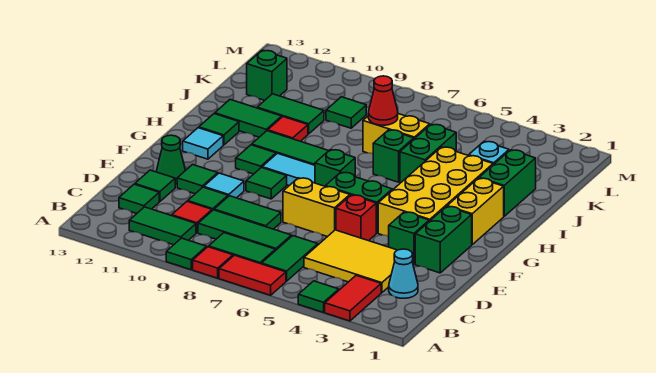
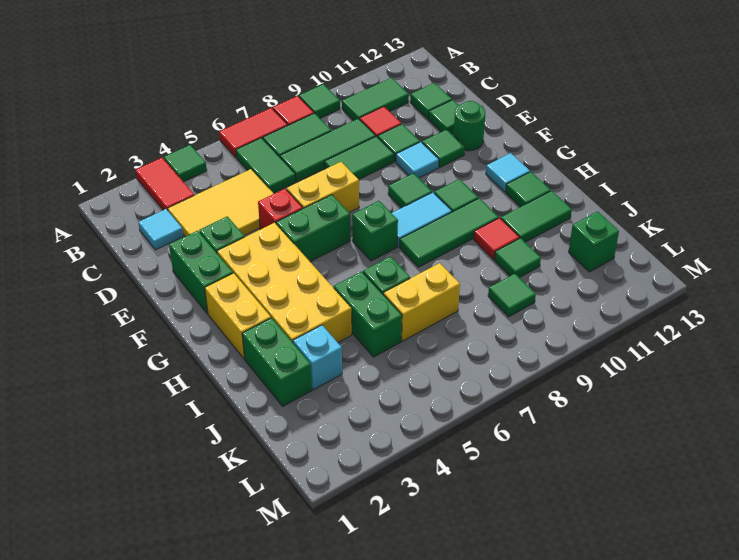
cyan cone C2 level 1 -> cyan tile C2 level 1
green cone E12 level 1 -> green round brick E12 level 1
red cone J7 level 2 -> none
green tile J10:J11 level 1 -> green tile J10 level 1

